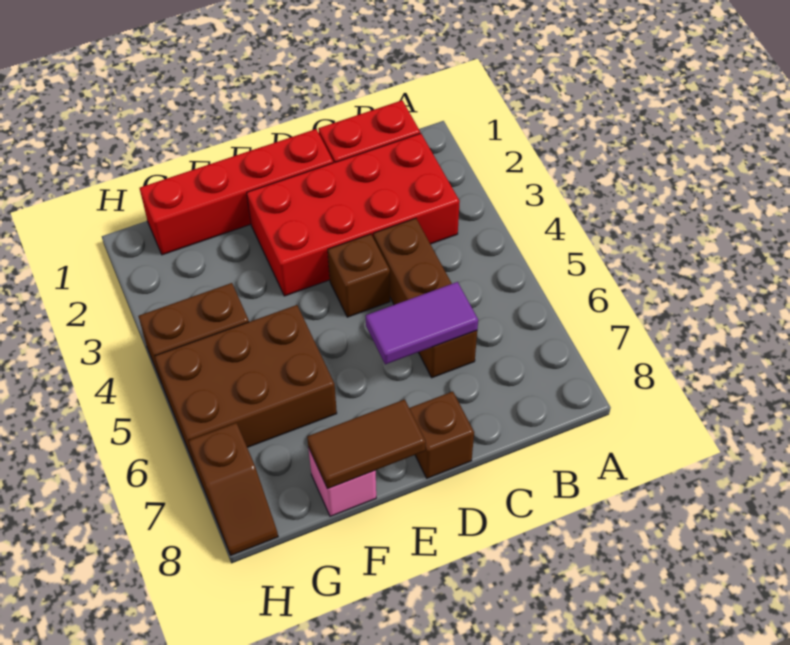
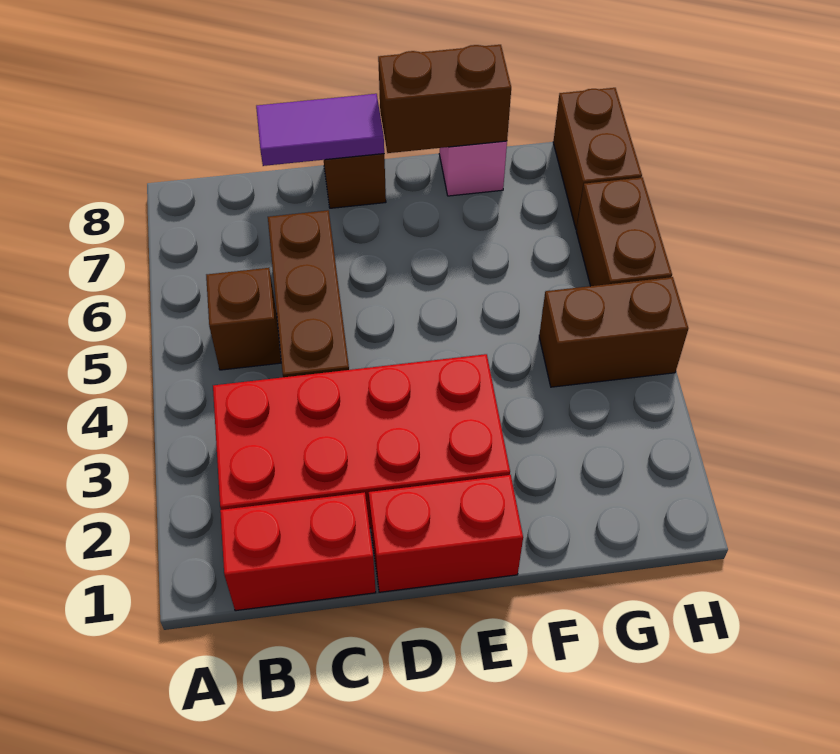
purple tile C6:D6 level 2 -> purple tile C8:D8 level 2
red brick D1:G1 level 1 -> red brick D1:E1 level 1
brown brick D4 level 1 -> brown brick B5 level 1
brown tile E8:F8 level 2 -> brown brick E8:F8 level 2
brown brick F5:H6 level 1 -> brown brick H5:H6 level 1
brown slope H7:H8 level 1 top 7 -> brown brick H7:H8 level 1

